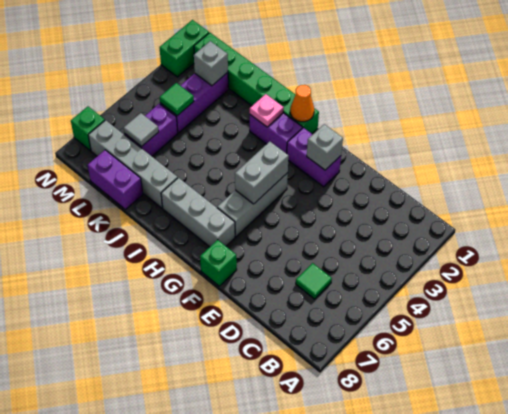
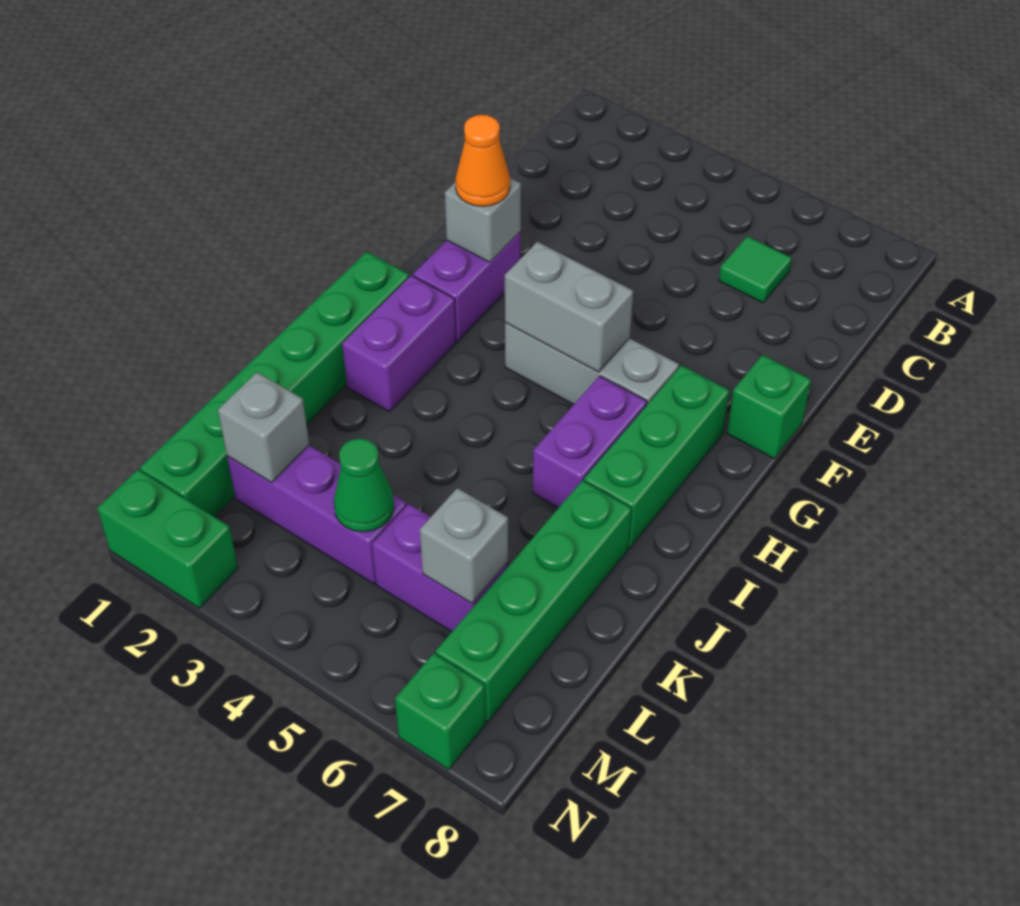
grey brick G7:I7 level 1 -> green brick G7:I7 level 1
orange cone H1 level 2 -> orange cone F2 level 3
pink plate I2 level 2 -> none
grey brick J7:M7 level 1 -> green brick J7:M7 level 1
purple brick K8:L8 level 1 -> purple brick H6:I6 level 1
green tile L4 level 2 -> green cone L4 level 2
grey tile L6 level 2 -> grey brick L6 level 2

